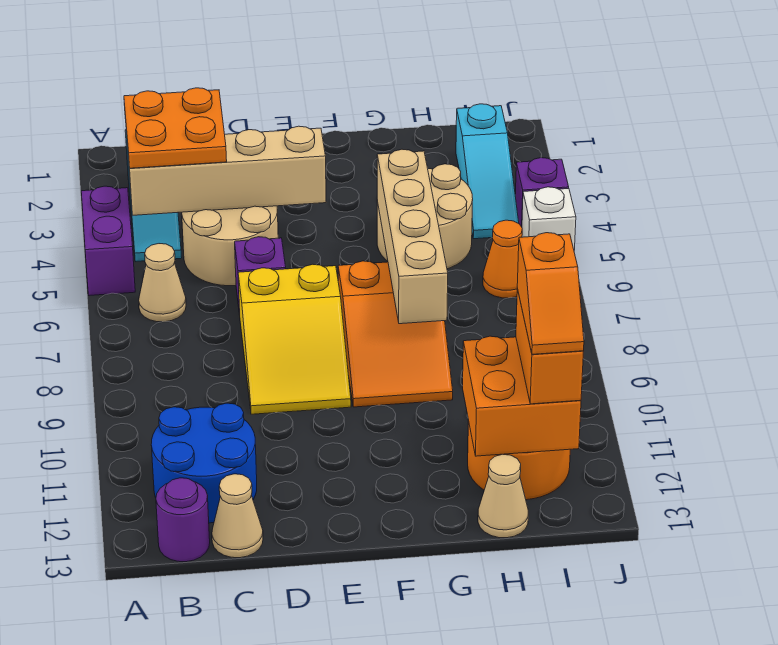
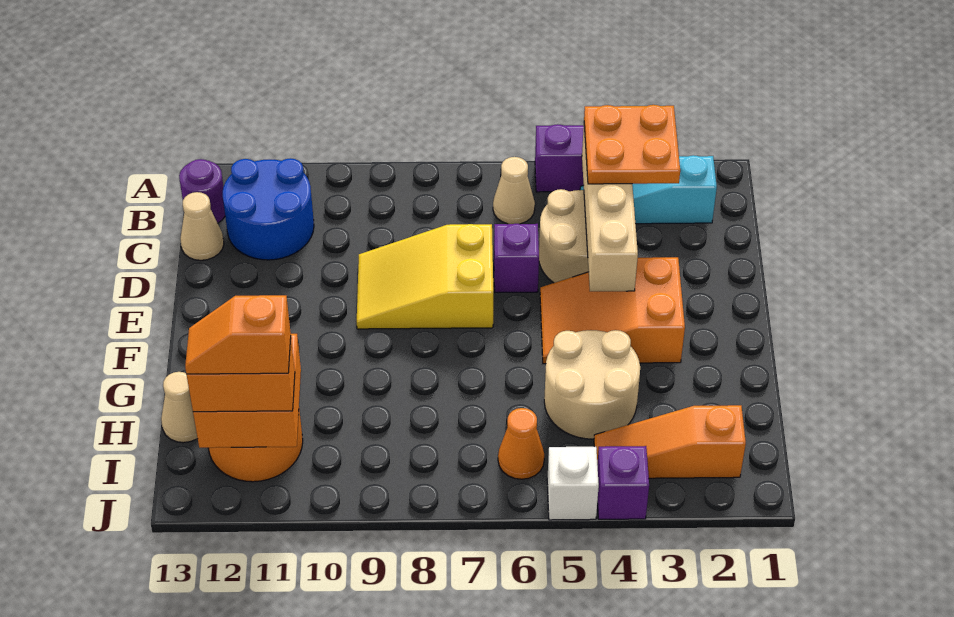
orange slope F7:G9 level 1 top 7 -> orange slope E3:F5 level 1 top 3
tan brick G5:G8 level 2 -> none
cyan slope I2:I4 level 1 top 2 -> orange slope I2:I4 level 1 top 2

